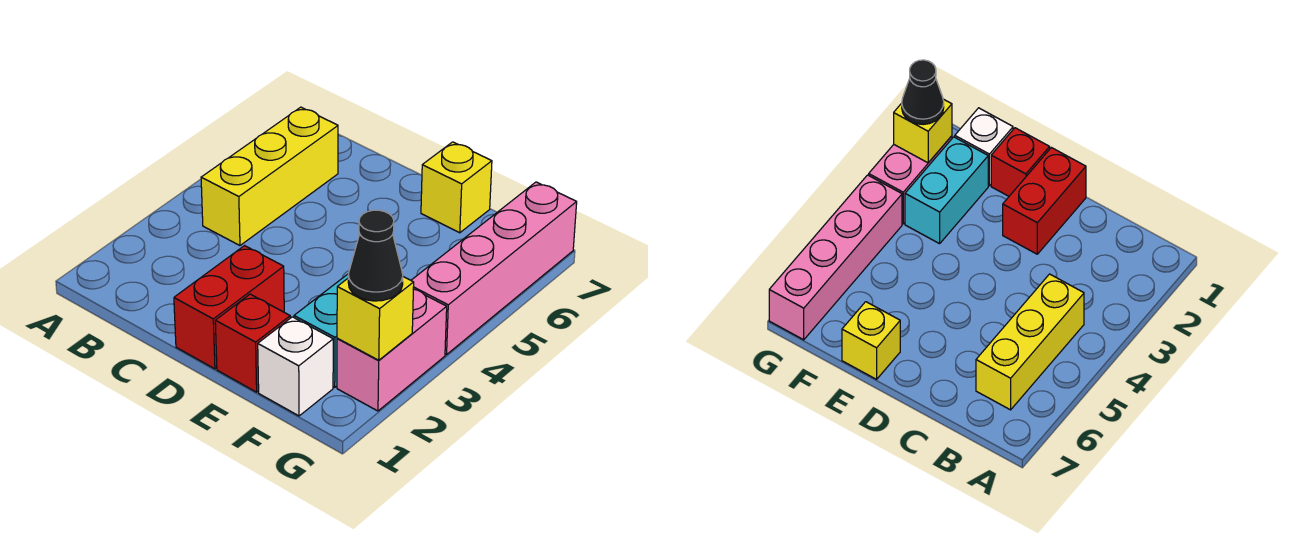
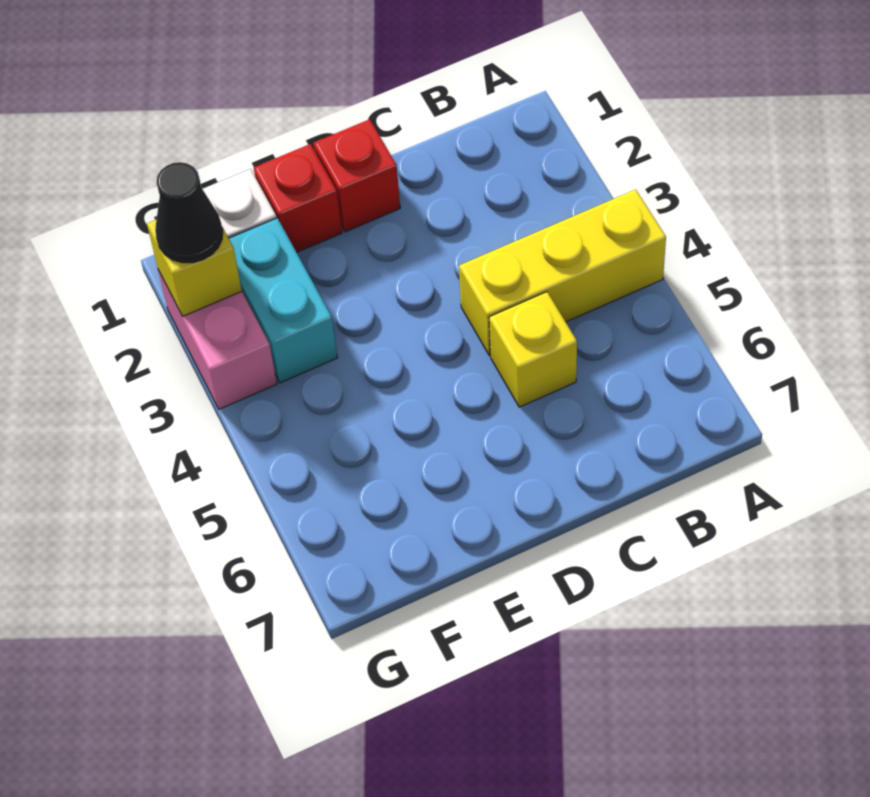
yellow brick B4:B6 level 1 -> yellow brick A4:C4 level 1
red brick D1:D2 level 1 -> red brick D1 level 1
yellow brick E7 level 1 -> yellow brick C5 level 1
pink brick G4:G7 level 1 -> none

